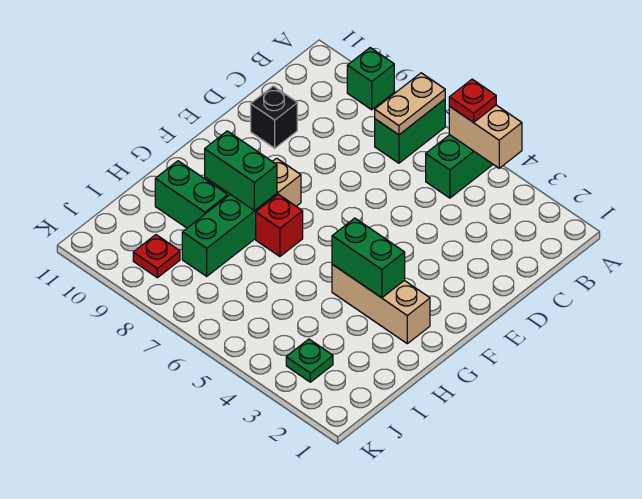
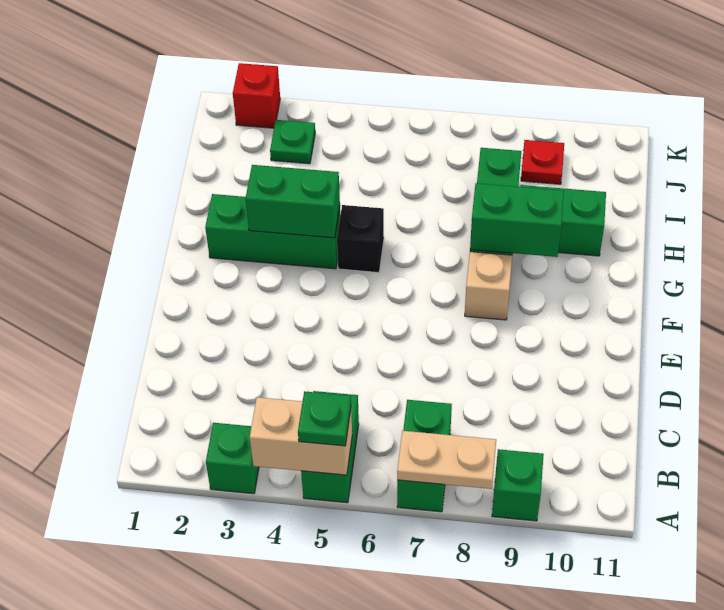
none -> green brick A3 level 1
red plate A5 level 3 -> green plate A5 level 3
tan plate A7:B7 level 2 -> tan plate A7:A8 level 2
black brick D10 level 1 -> black brick G5 level 1
tan brick G2:G4 level 1 -> green brick G2:G4 level 1
red brick G7 level 1 -> red brick K2 level 1

